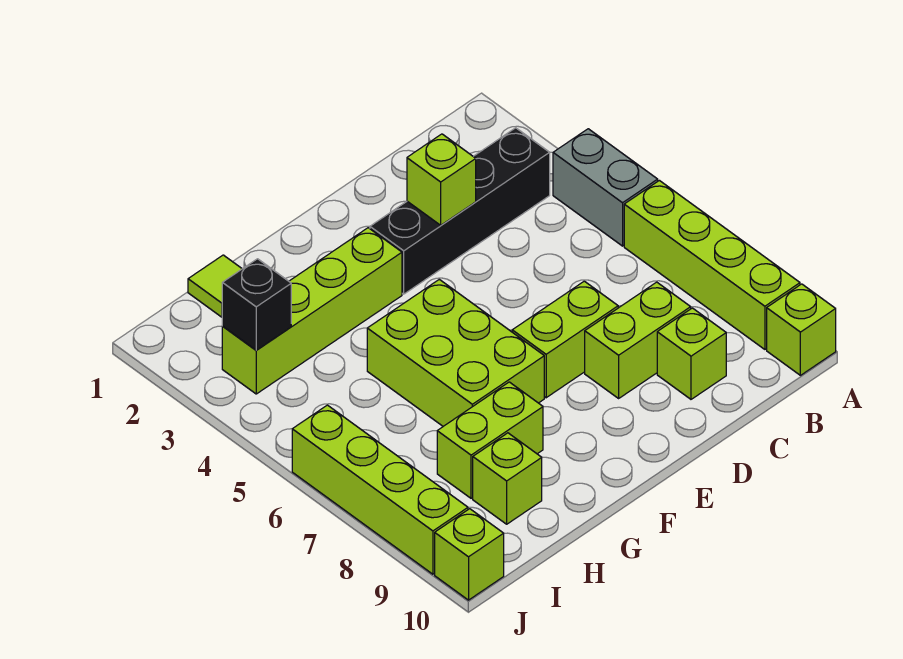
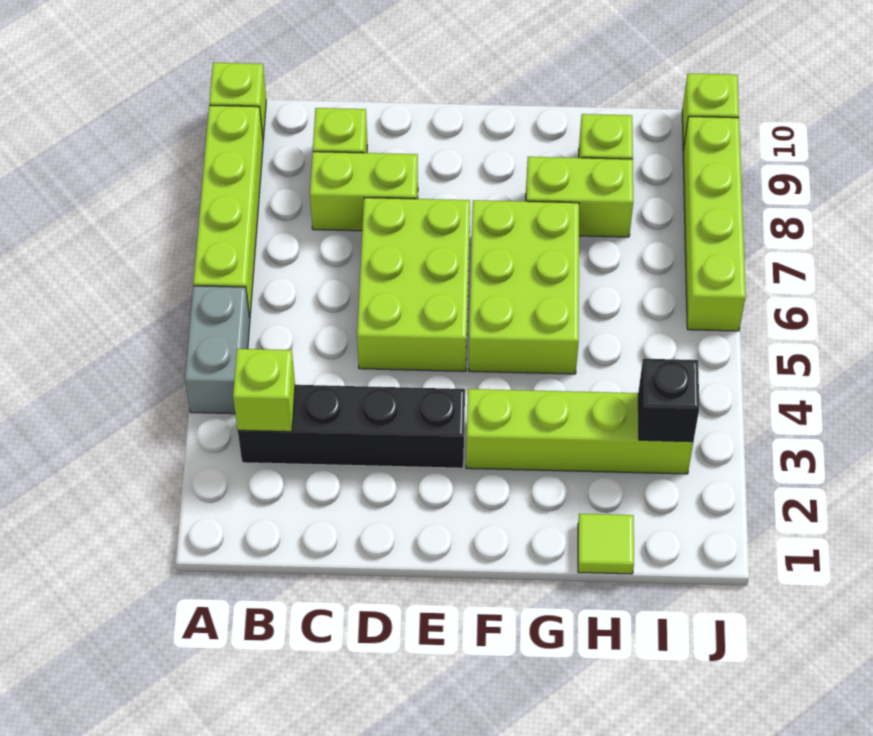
lime brick D3 level 2 -> lime brick B3 level 2
lime brick D7:E7 level 1 -> lime brick D5:E7 level 1

